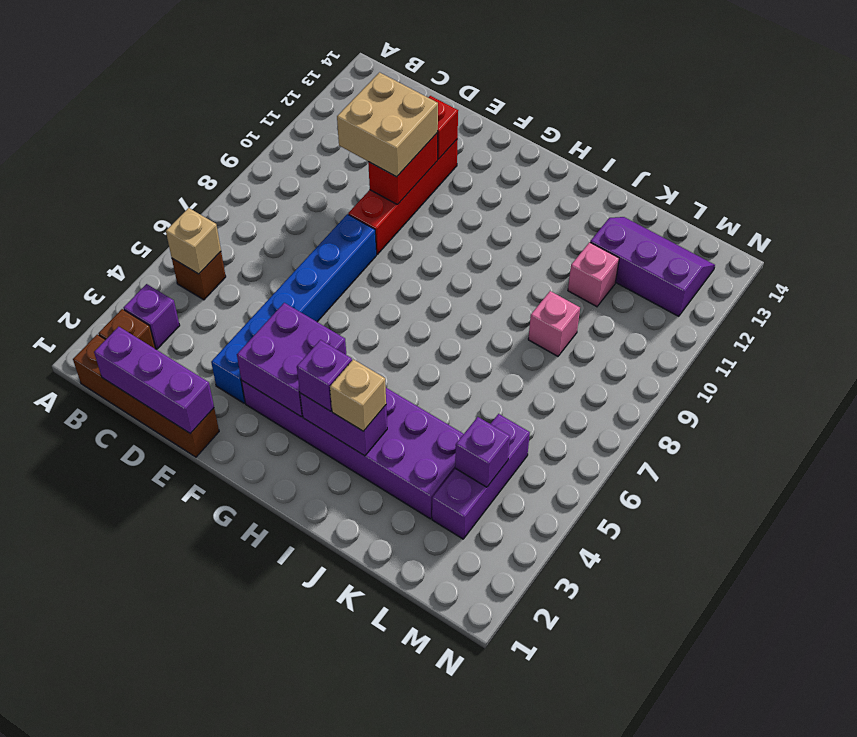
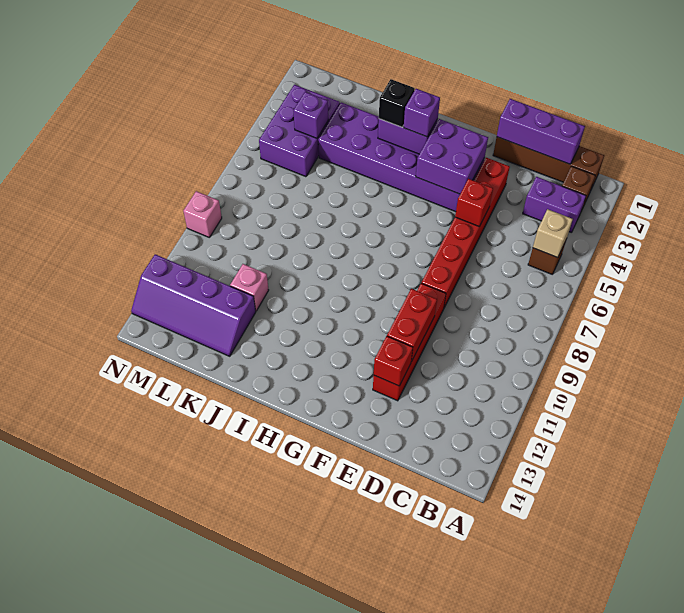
purple brick B3 level 1 -> purple brick B3:C3 level 1
tan brick D10:E11 level 3 -> none
blue brick E3:E8 level 1 -> red brick E3:E8 level 1
none -> red brick E5 level 2
tan brick I3 level 3 -> black brick I3 level 3
pink brick K9 level 1 -> pink brick N9 level 1
purple slope K12:M13 level 1 top 12 -> purple slope K12:N13 level 1 top 12
purple brick L3:L5 level 1 -> purple brick L3:M5 level 1

